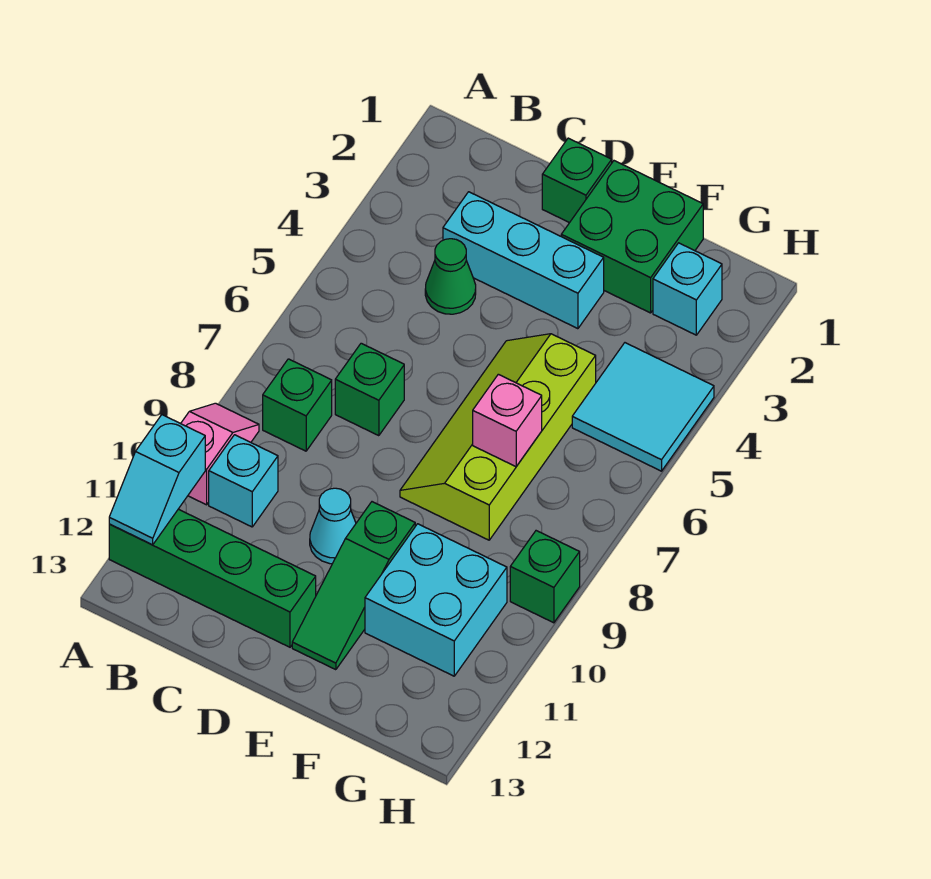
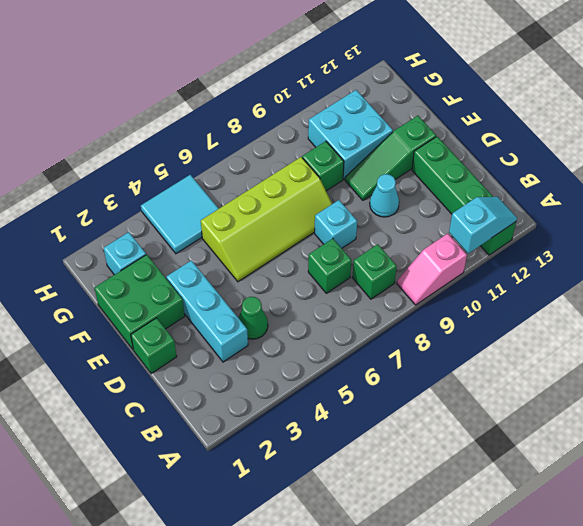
cyan brick B10 level 1 -> cyan brick D8 level 1
green slope E10:E12 level 1 top 10 -> green slope E10:E12 level 1 top 12
pink brick F7 level 2 -> none
green brick H9 level 1 -> green brick F9 level 1

